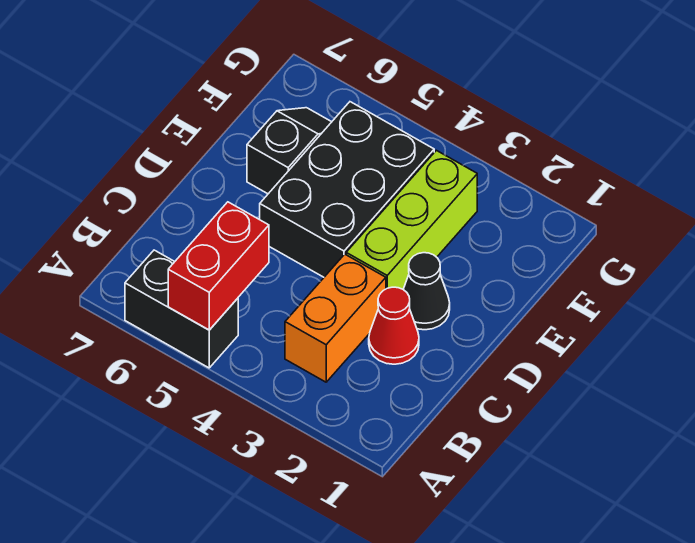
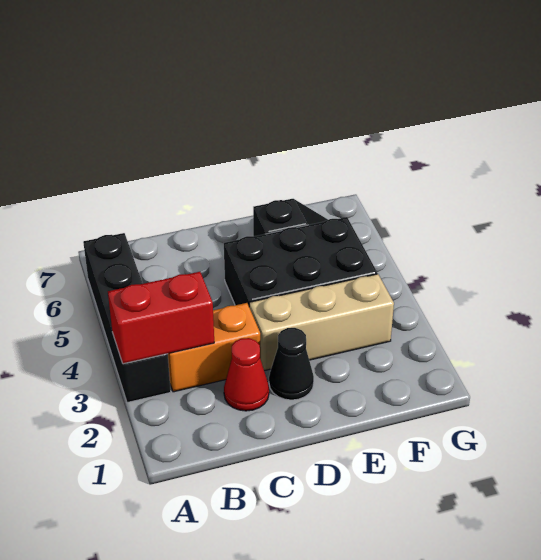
black brick A5:A6 level 1 -> black brick A3:A6 level 1
red brick A5:B5 level 2 -> red brick A3:B3 level 2
lime brick D3:F3 level 1 -> tan brick D3:F3 level 1

